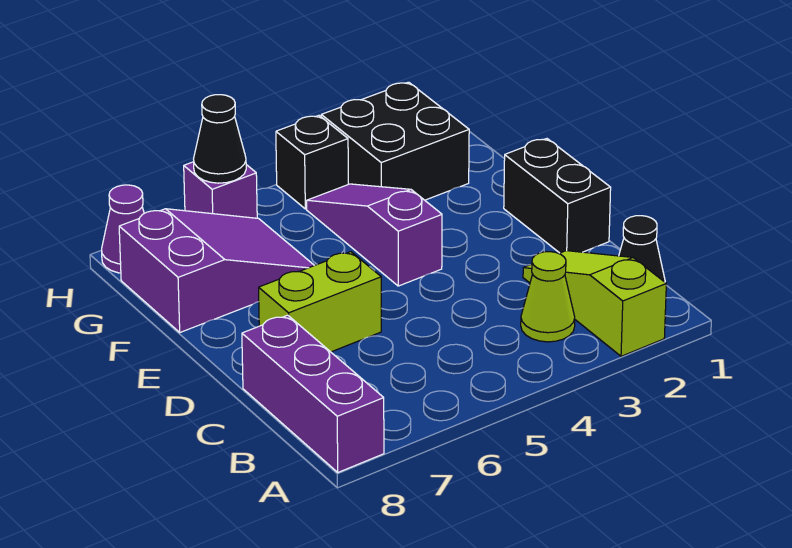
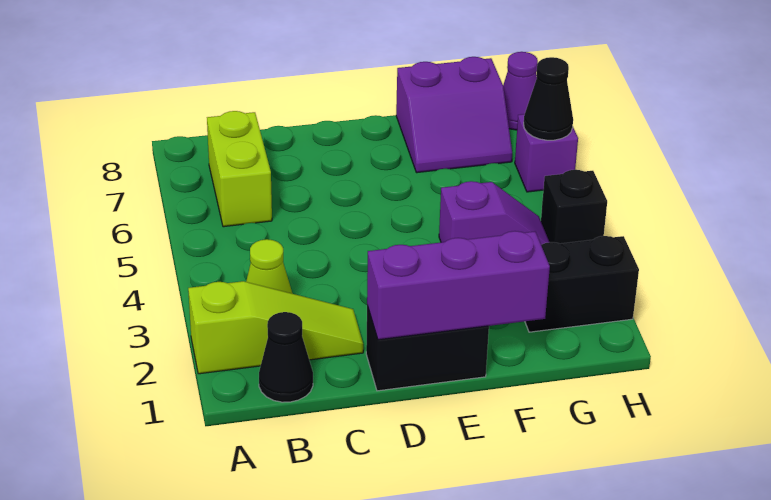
purple brick A8:C8 level 1 -> purple brick D1:F1 level 2
lime brick D6:D7 level 1 -> lime brick B6:B7 level 1
purple slope E4:G4 level 1 top E -> purple slope F4:G4 level 1 top F
purple slope F6:G8 level 1 top 8 -> purple slope F7:G8 level 1 top 8
black brick G2:H3 level 1 -> black brick G2:H2 level 1

